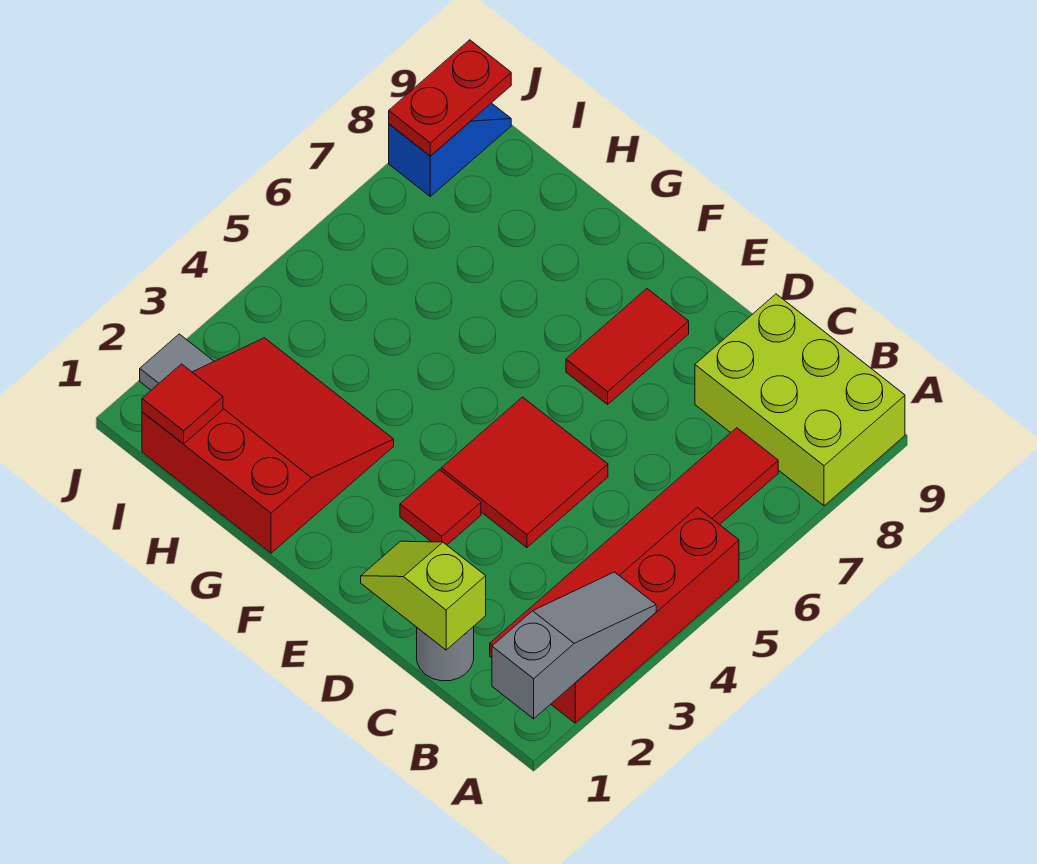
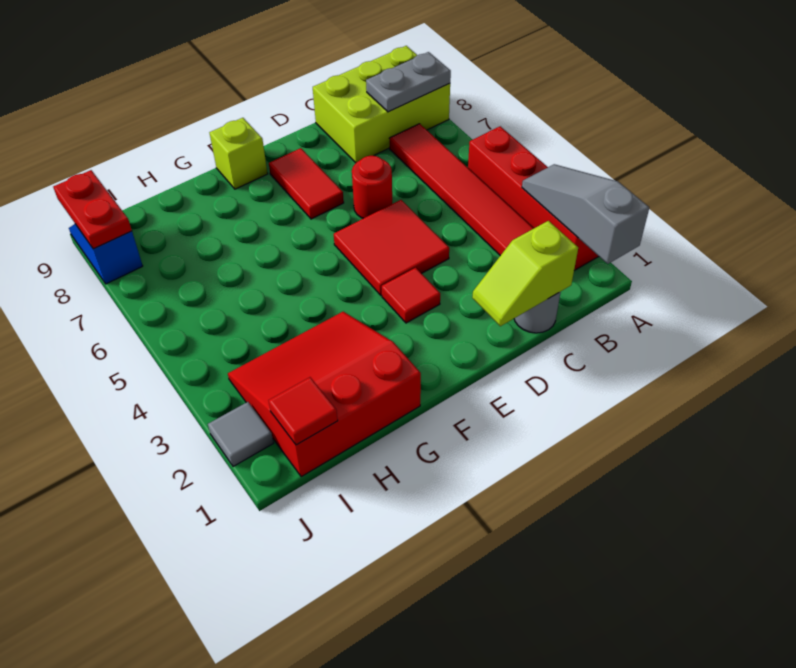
none -> grey plate A8:B8 level 2
none -> red round brick D6 level 1
none -> lime brick F9 level 1

